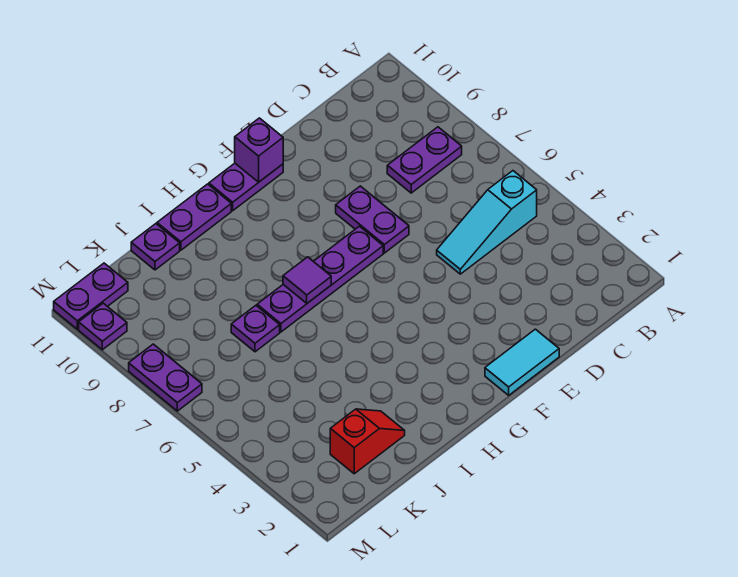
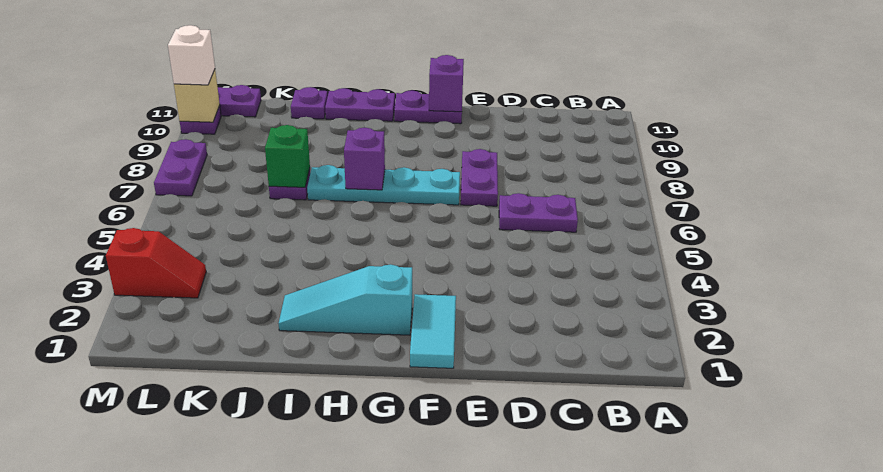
cyan slope B5:D5 level 1 top B -> cyan slope G2:I2 level 1 top G
purple plate B8:C8 level 1 -> purple plate C6:D6 level 1
cyan tile E1:F1 level 1 -> cyan tile F1:F2 level 1
purple plate F7:I7 level 1 -> cyan plate F7:I7 level 1
purple tile H7 level 2 -> purple brick H7 level 2
red slope J2:K2 level 1 top K -> red slope L3:M3 level 1 top M
none -> green brick J7 level 2
none -> tan brick M10 level 2
none -> white brick M10 level 3

